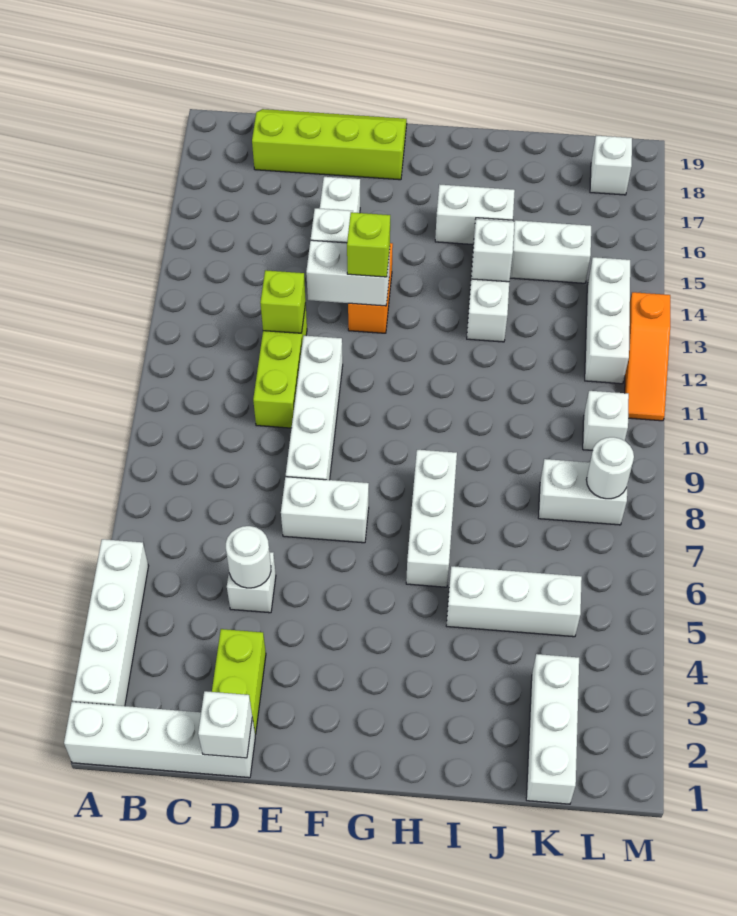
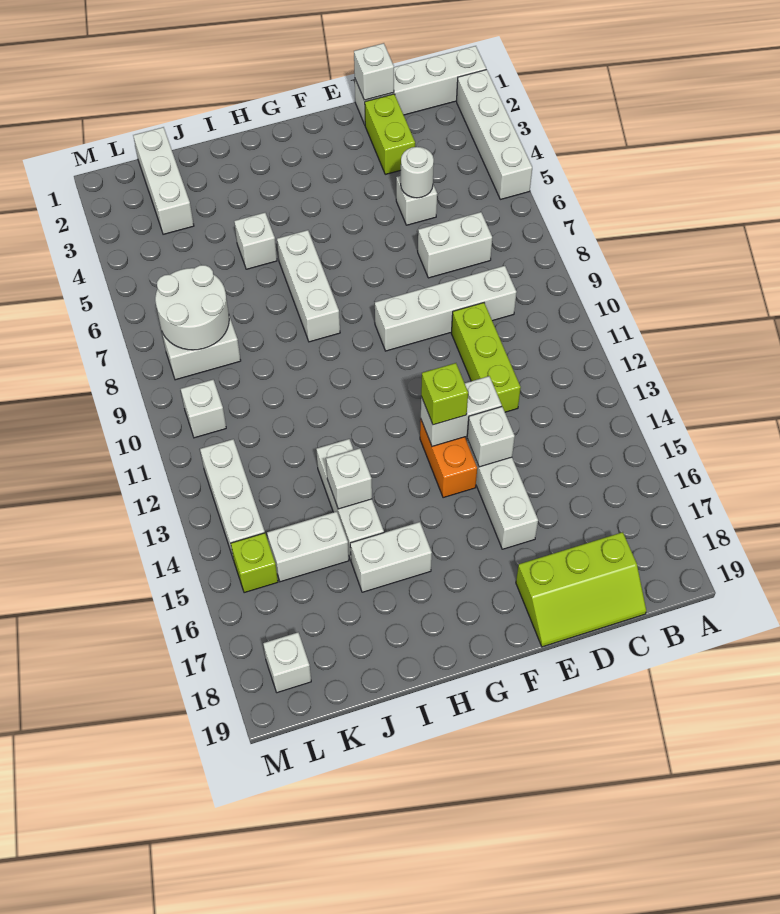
lime slope C18:F19 level 1 top 18 -> lime slope C18:E19 level 1 top 18
lime brick D12 level 2 -> lime brick L15 level 1
white brick E7:F7 level 1 -> white brick C7:D7 level 1
white brick E8:E11 level 1 -> white brick C9:F9 level 1
white brick I5:K5 level 1 -> white brick I5 level 1
white round brick L8 level 2 -> white round brick K7:L8 level 2
orange slope M11:M13 level 1 top 13 -> none

